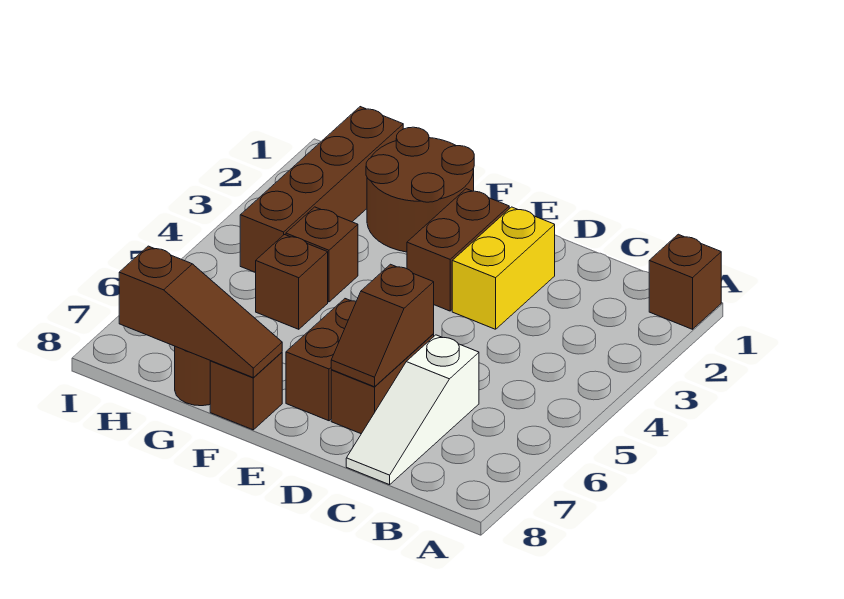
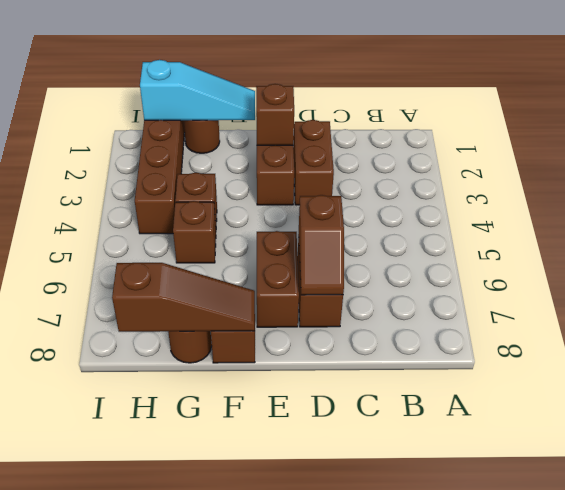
brown brick A1 level 1 -> brown brick E2 level 2
white slope C6:C8 level 1 top 6 -> none
yellow brick D2:D3 level 1 -> brown brick D2:D3 level 1
brown round brick F1:G2 level 1 -> brown round brick G1 level 1
none -> cyan slope F1:H1 level 2 top H

